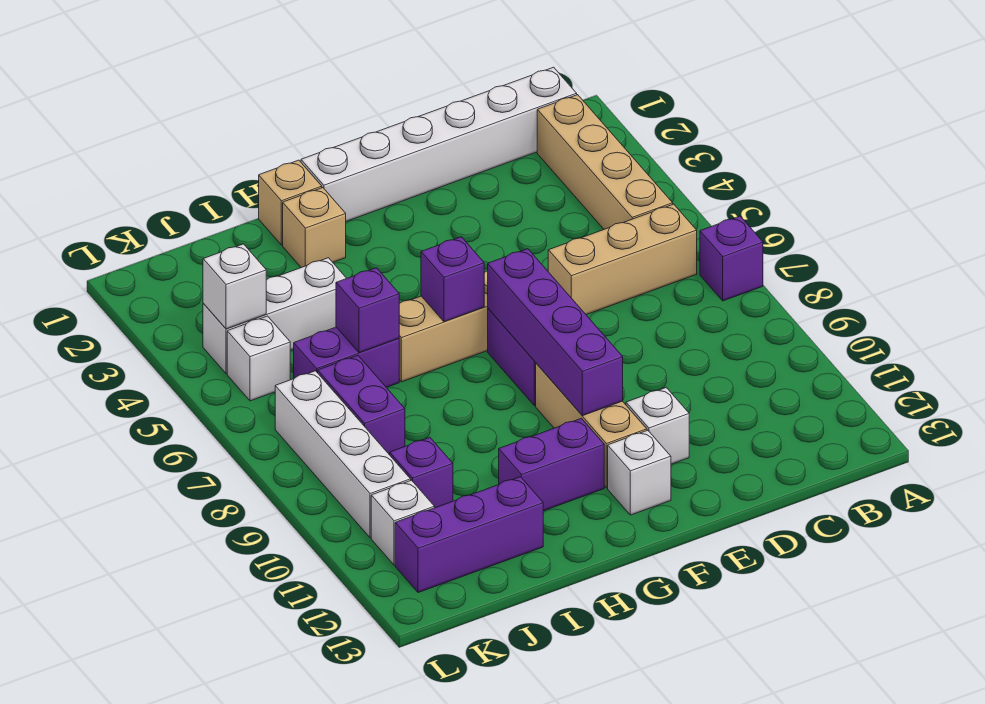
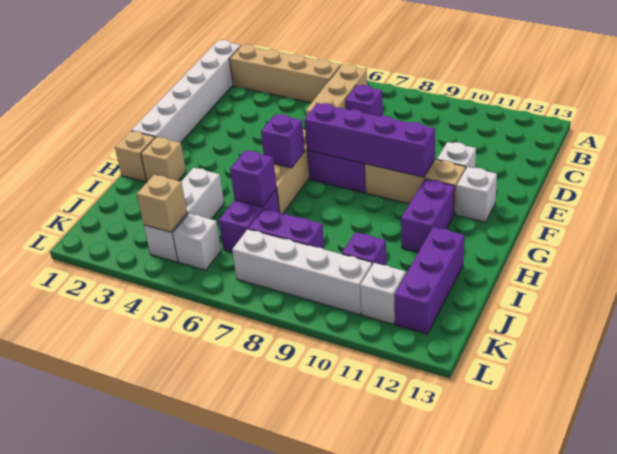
purple brick A7 level 1 -> purple brick C7 level 1
white brick K4 level 2 -> tan brick K4 level 2

